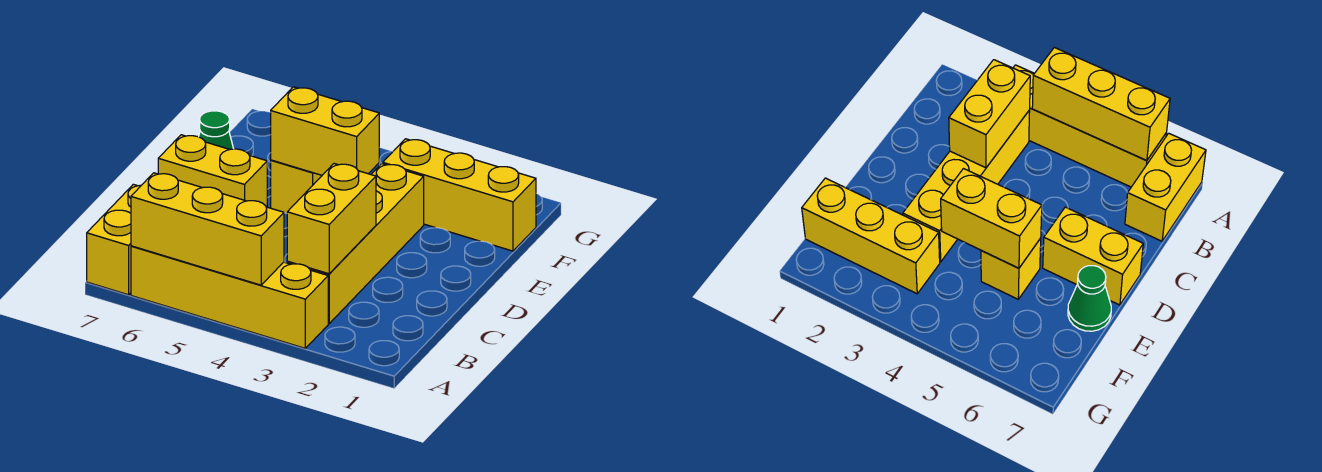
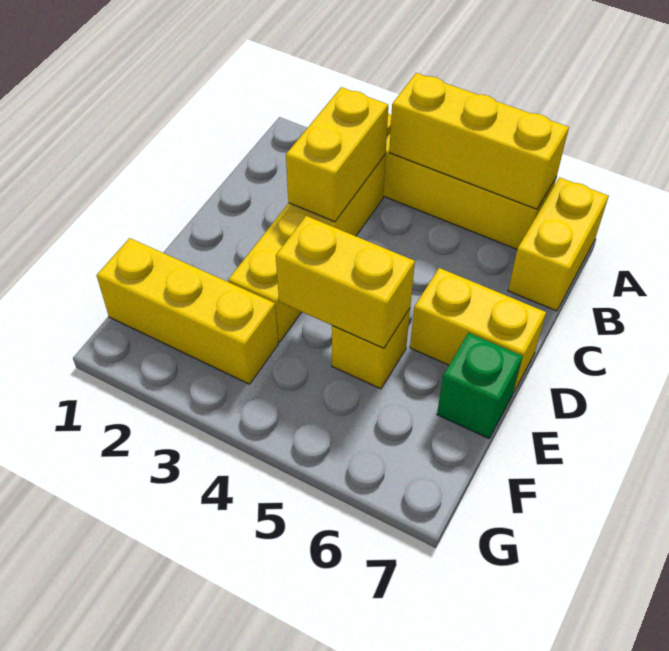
green cone E7 level 1 -> green brick E7 level 1

